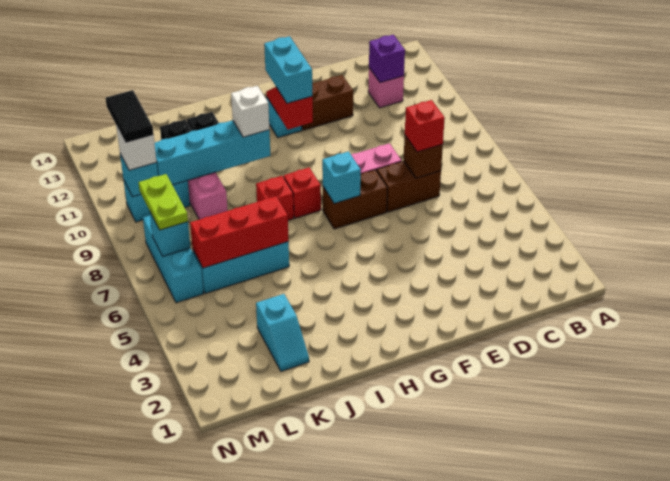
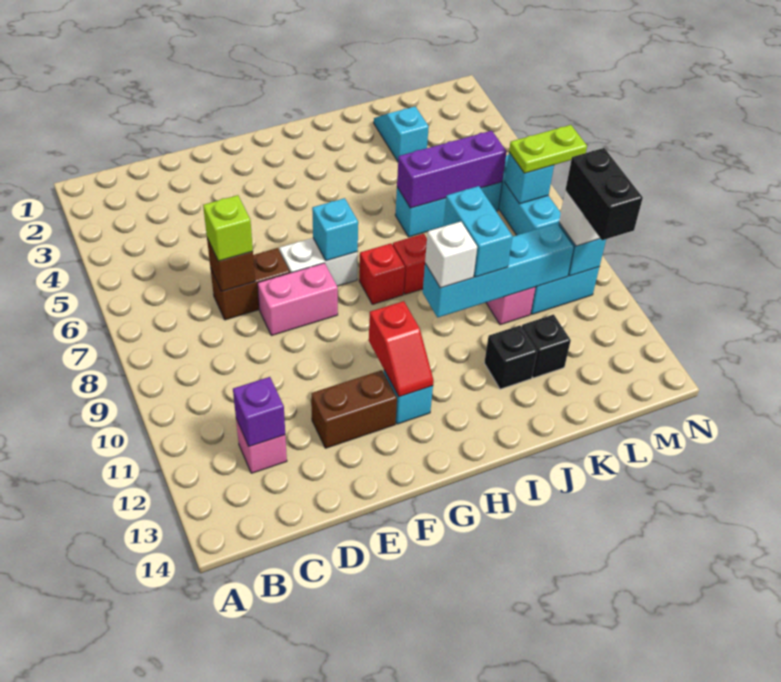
red brick D7 level 3 -> lime brick D7 level 3
brown brick F7:G7 level 1 -> white brick F7:G7 level 1
cyan brick G11:G12 level 3 -> cyan brick J9:J10 level 3
red brick J6:L6 level 2 -> purple brick J6:L6 level 2
lime plate M7:M8 level 3 -> lime plate M7:N7 level 3
black tile M10:M11 level 4 -> black brick M10:M11 level 4

